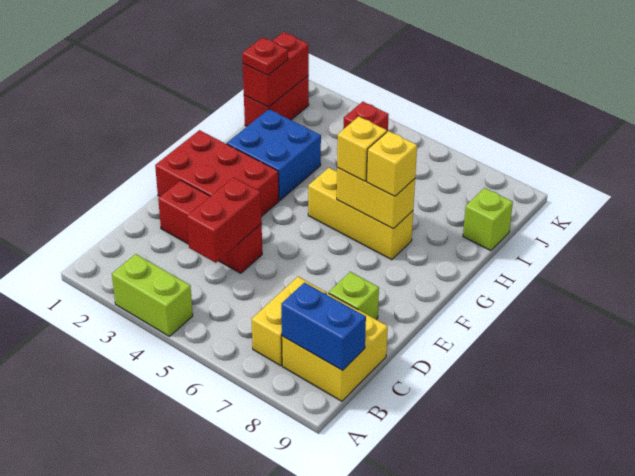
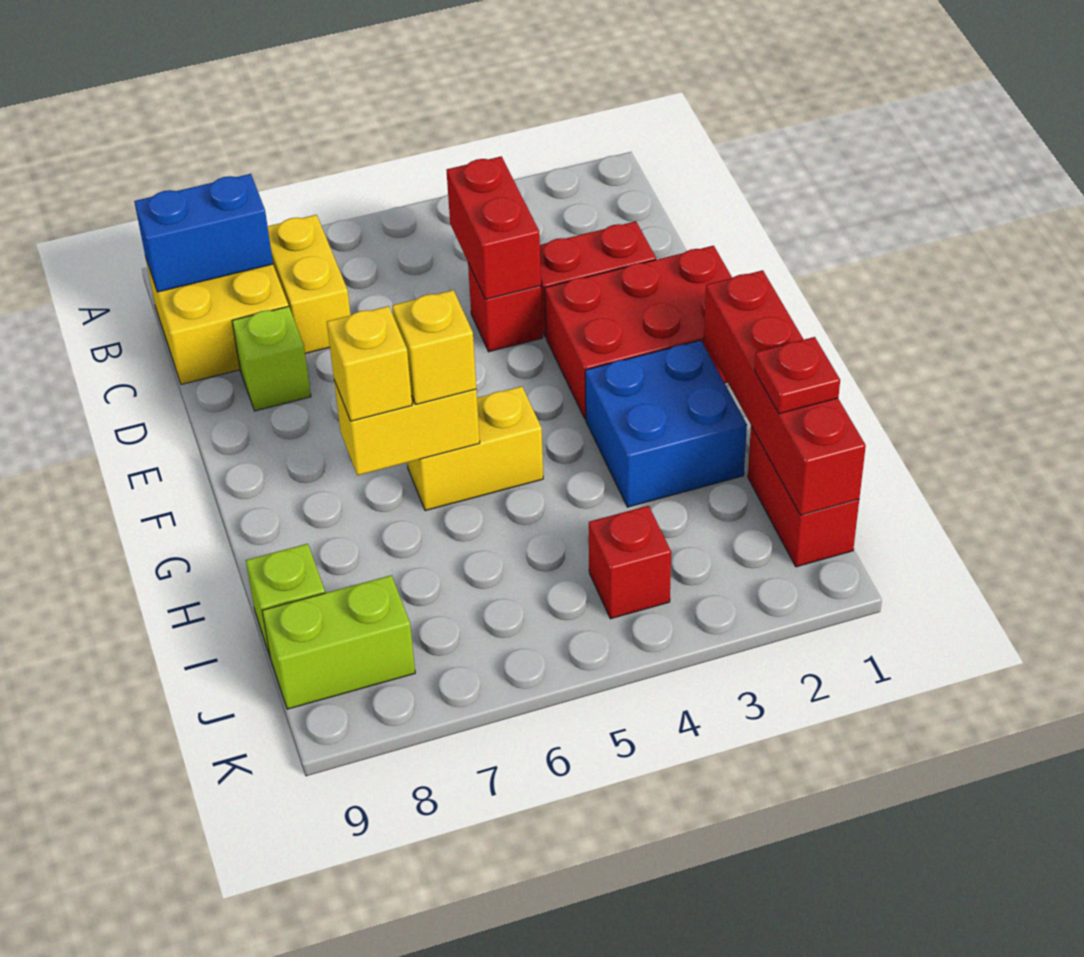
lime brick A3:A4 level 1 -> lime brick J8:J9 level 1
yellow brick G5:G7 level 1 -> yellow brick G5:G6 level 1
red brick I1:J1 level 2 -> red brick G1:J1 level 2

